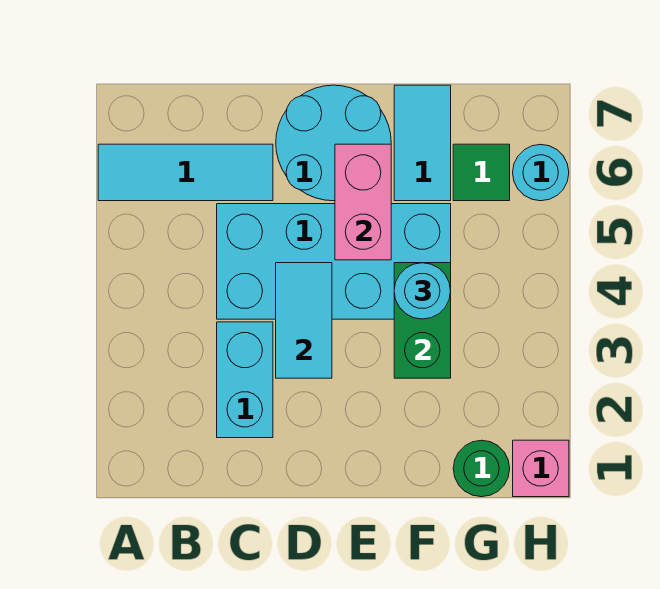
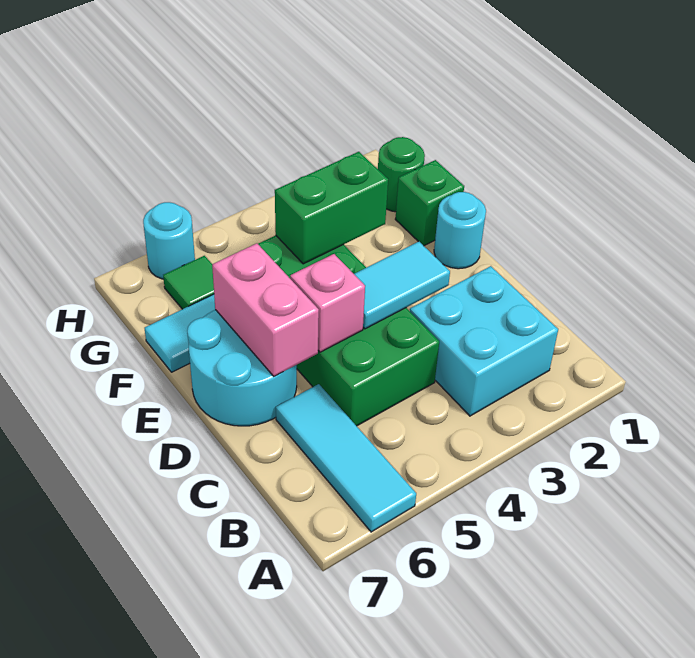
cyan brick C2:C3 level 1 -> cyan brick B2:C3 level 1
cyan brick C4:F5 level 1 -> green brick C4:F5 level 1
pink brick E5:E6 level 2 -> pink brick D6:E6 level 2
none -> green brick F1 level 1
cyan round brick F4 level 3 -> cyan round brick E1 level 1
pink brick H1 level 1 -> pink brick D5 level 2

